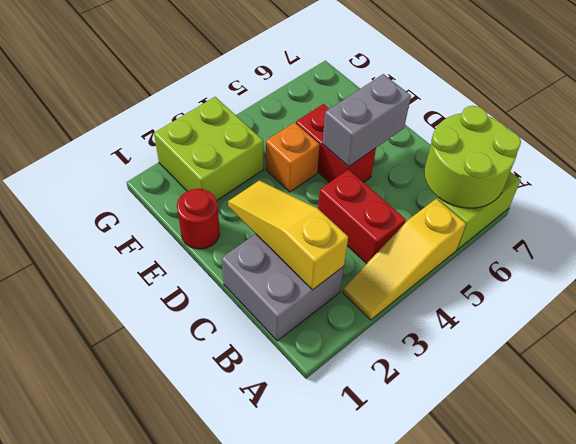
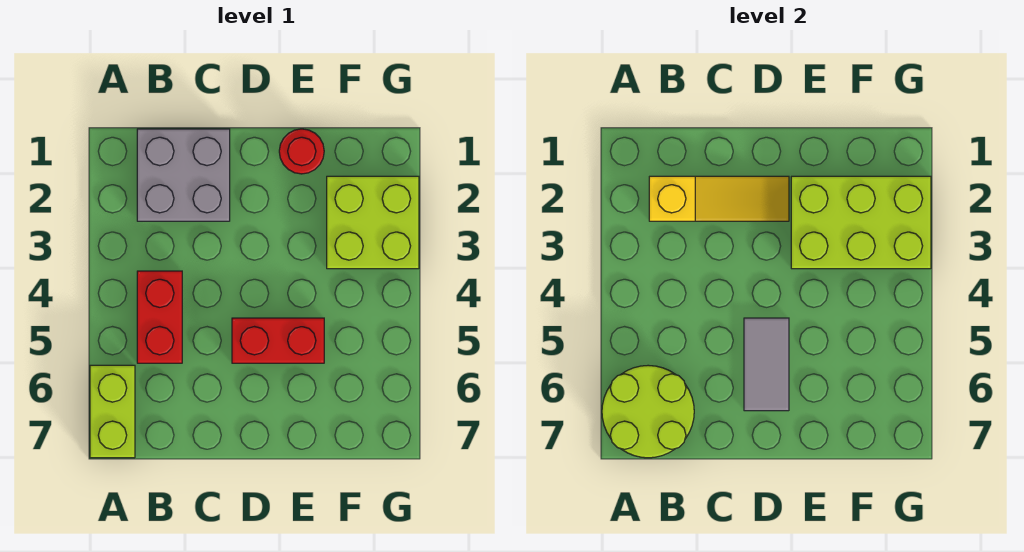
yellow slope A3:A5 level 1 top 5 -> none
red brick B4:C4 level 1 -> red brick B4:B5 level 1
grey brick D5:D6 level 2 -> grey tile D5:D6 level 2
none -> lime brick E2:G3 level 2
orange brick E4 level 1 -> none

